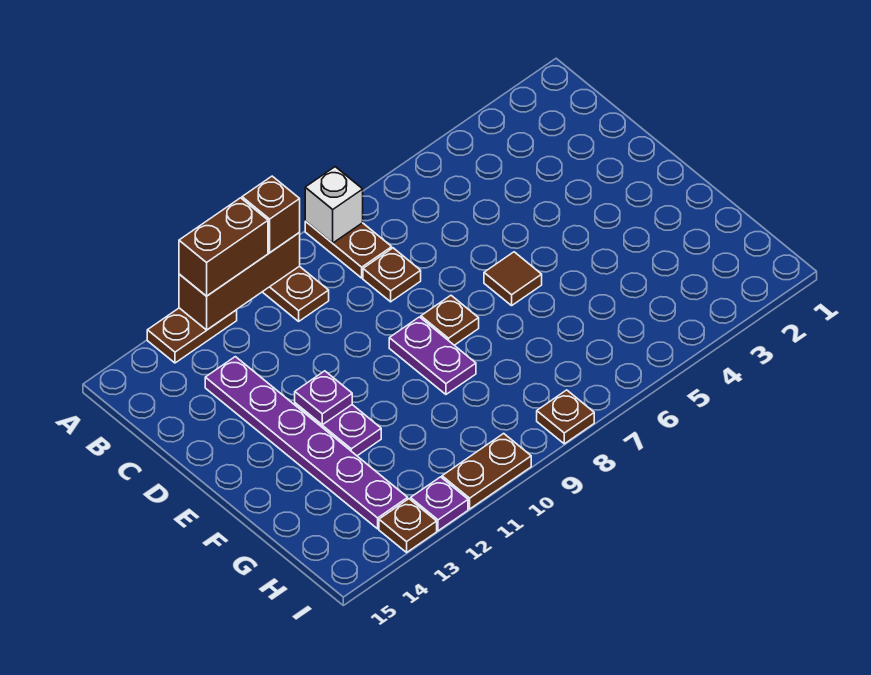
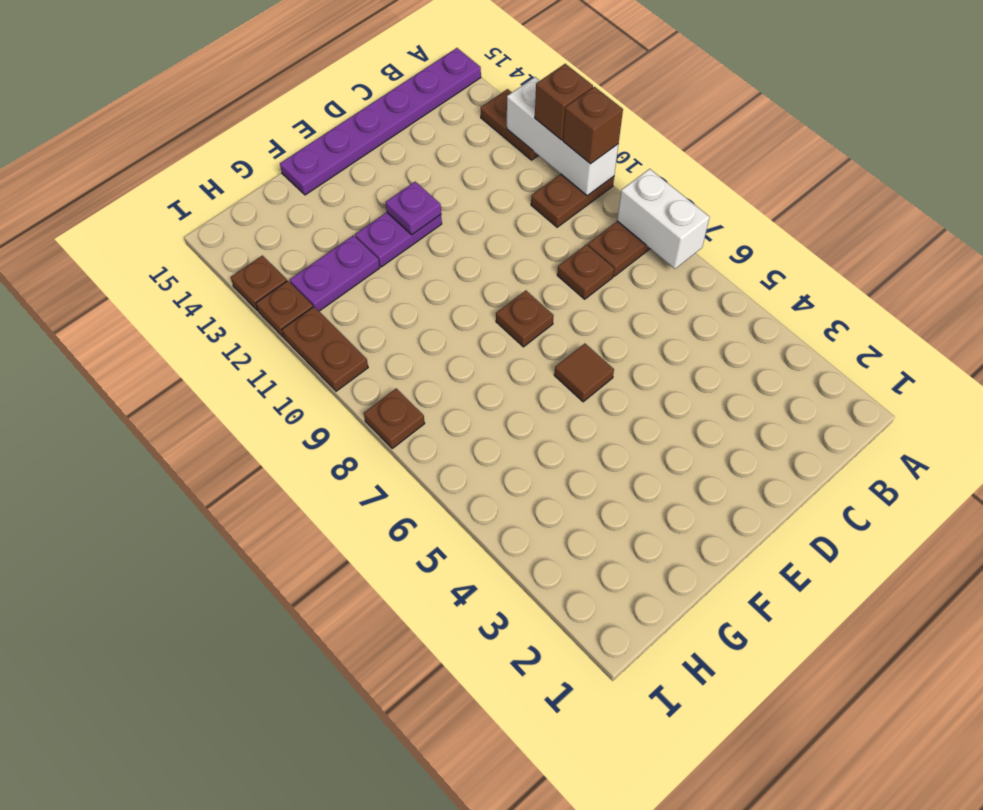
white brick A8 level 2 -> white brick A7:A8 level 2
brown brick A10:A12 level 2 -> white brick A10:A12 level 2
brown brick A11:A12 level 3 -> brown brick A11 level 3
purple plate C13:H13 level 1 -> purple plate A15:F15 level 1
purple plate E9:F9 level 1 -> purple plate G12:H12 level 1
purple plate I12 level 1 -> brown plate I12 level 1

